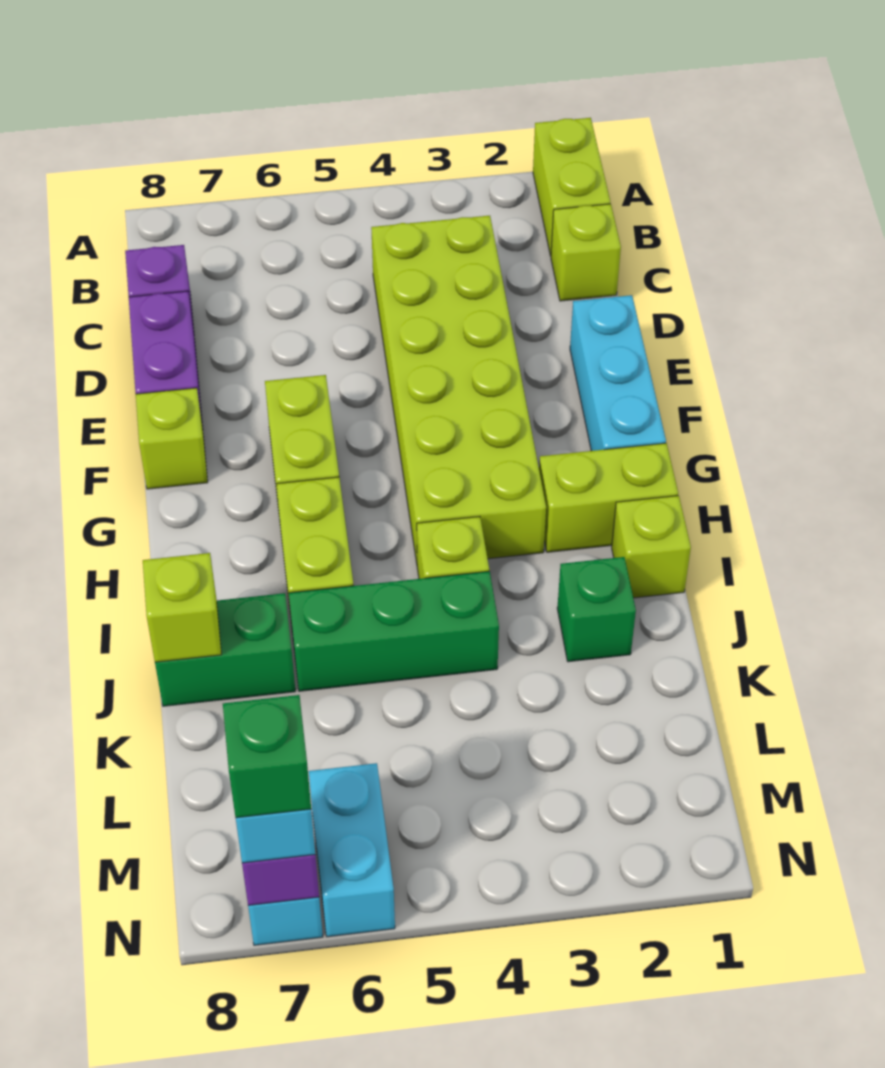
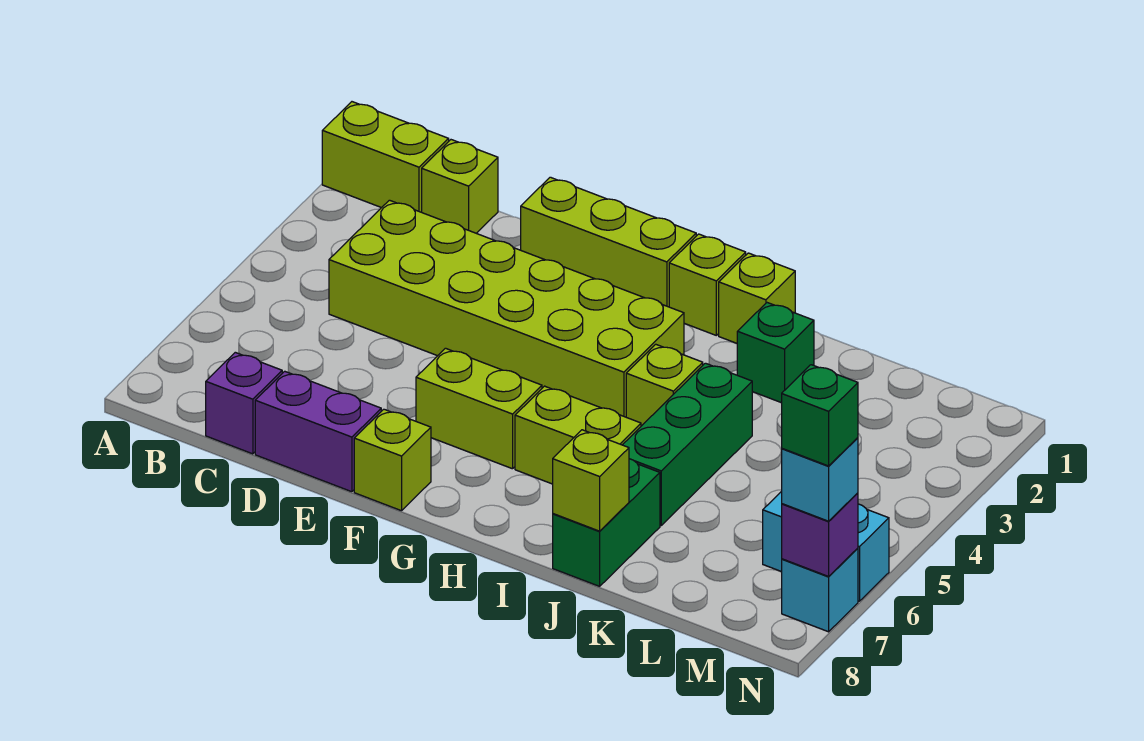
cyan brick E1:G1 level 1 -> lime brick E1:G1 level 1
lime brick H1:H2 level 1 -> lime brick H1 level 1

